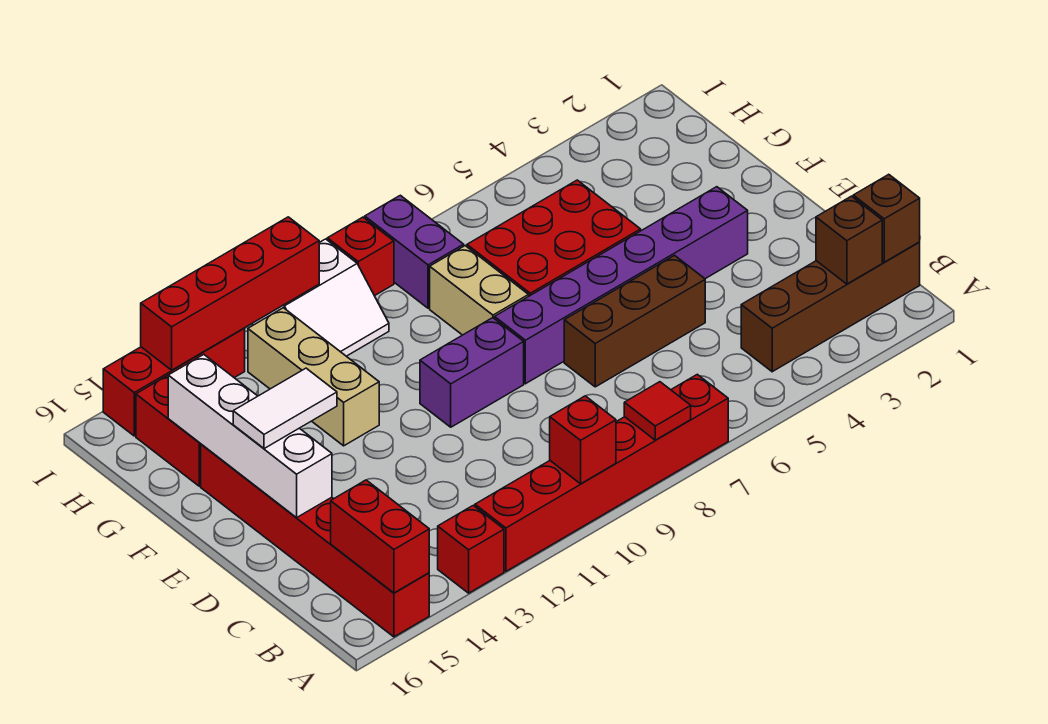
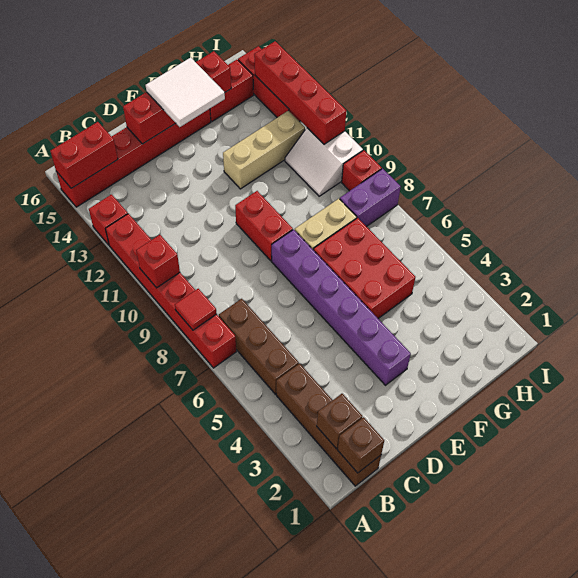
brown brick D5:D7 level 1 -> brown brick B5:B7 level 1
white brick D15:G15 level 2 -> red brick D15:G15 level 2
purple brick E9:E10 level 1 -> red brick E9:E10 level 1
white tile E14:E15 level 3 -> white tile E14:F15 level 3

